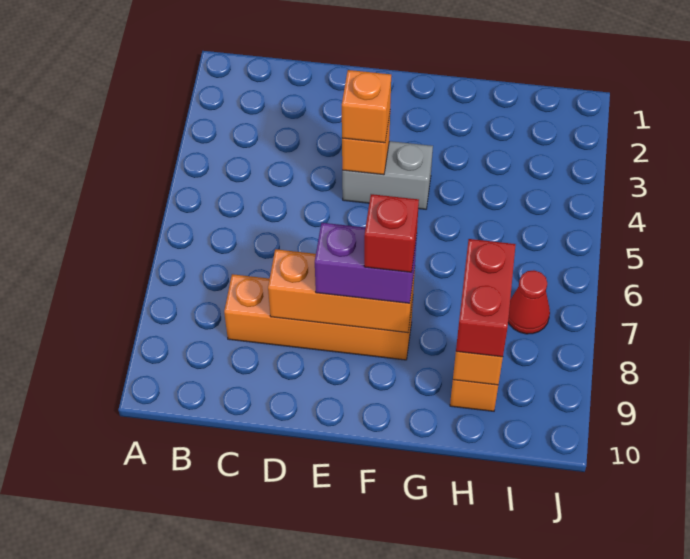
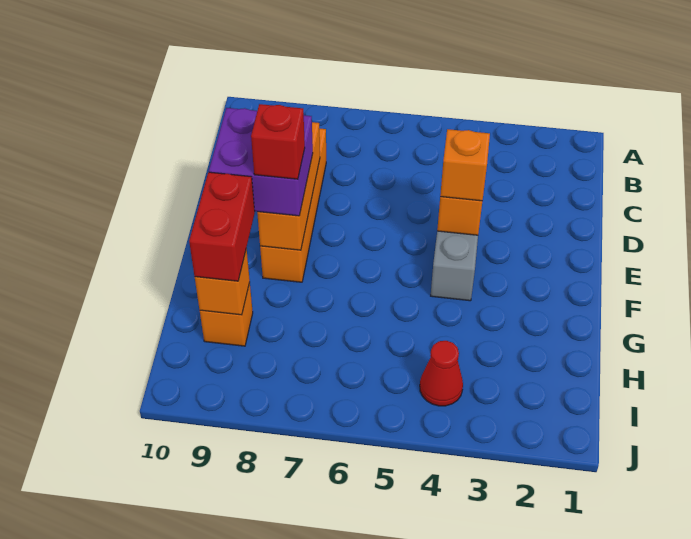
purple brick E8:F8 level 3 -> purple brick E8:F9 level 3
red brick H8:H9 level 3 -> red brick G9:H9 level 3
red cone I7 level 1 -> red cone I4 level 1

